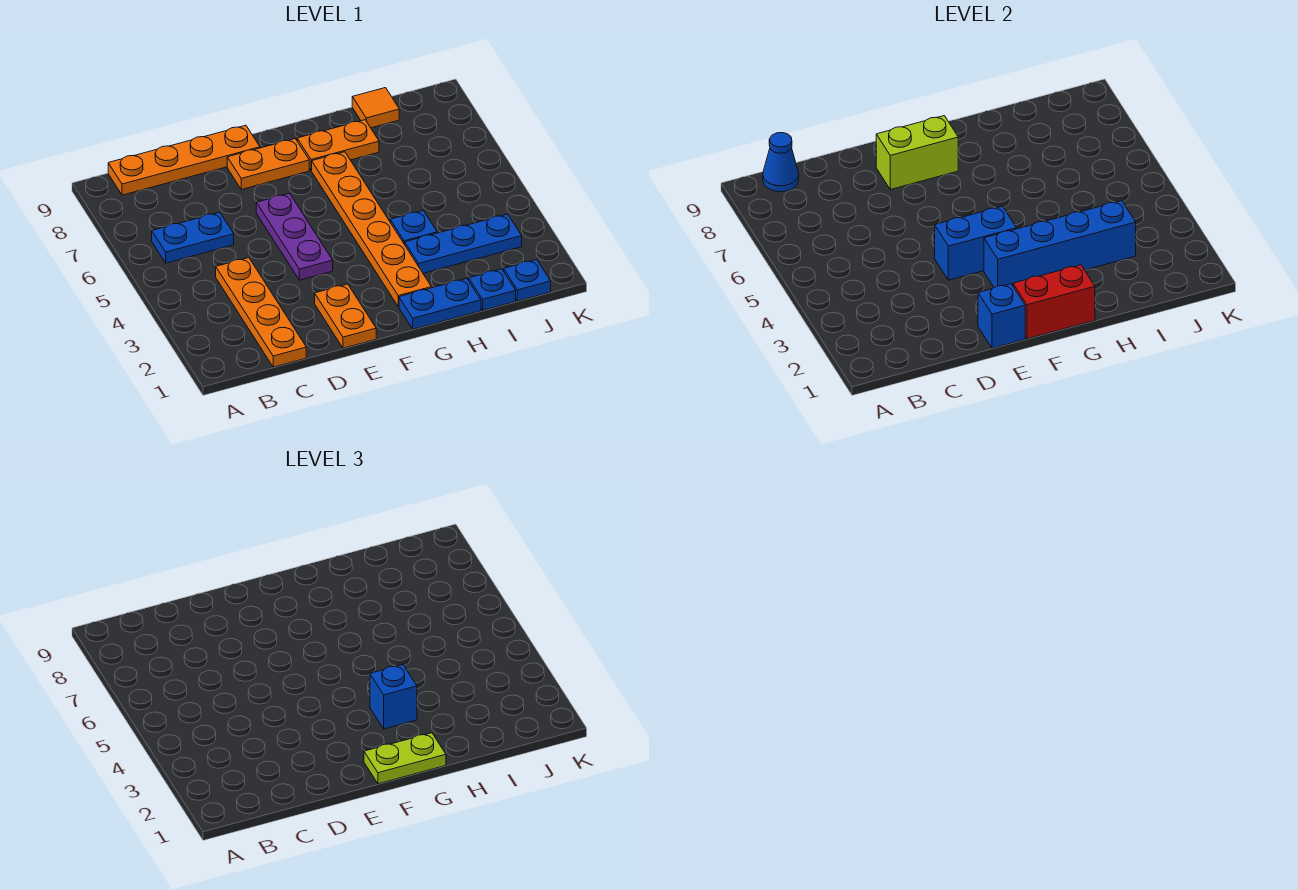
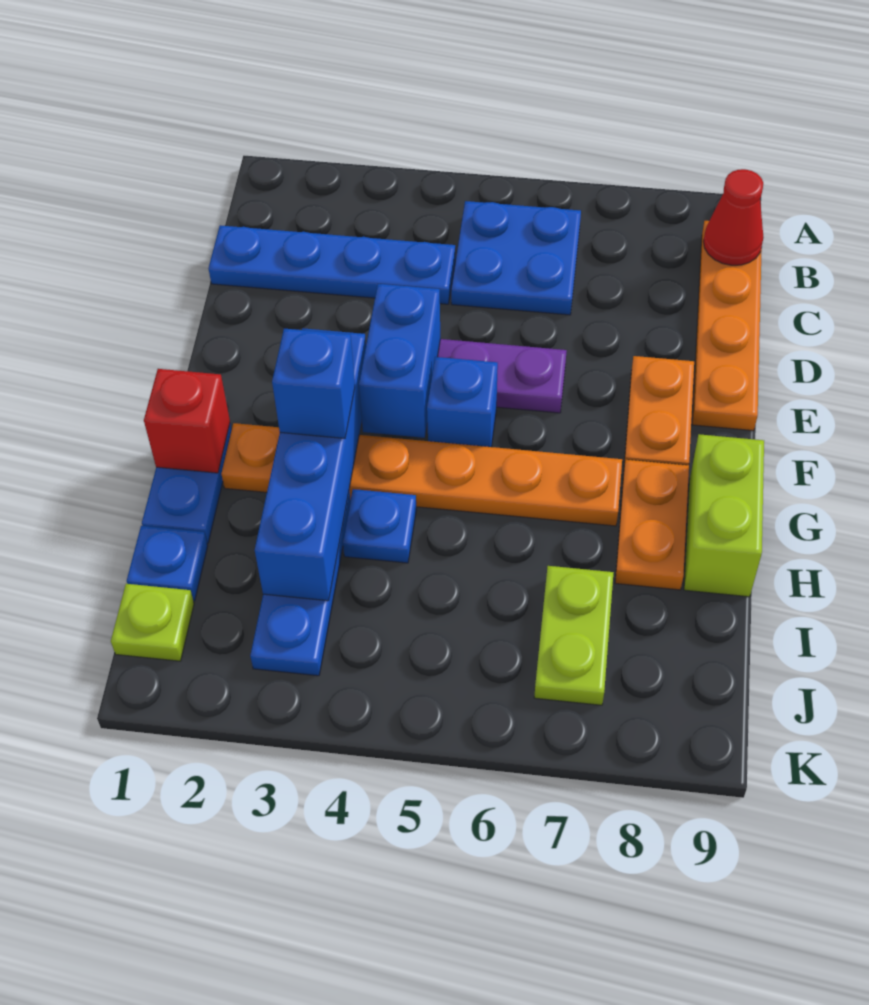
blue plate B6:C6 level 1 -> blue plate B5:C6 level 1
blue cone B9 level 2 -> red cone B9 level 2
orange plate C1:C4 level 1 -> blue plate C1:C4 level 1
orange plate E1:E2 level 1 -> none
blue brick E1 level 2 -> blue brick F5 level 1
lime brick E8:F8 level 2 -> lime brick G9:H9 level 1
red brick F1:G1 level 2 -> red brick G1 level 2
lime plate F1:G1 level 3 -> lime plate I7:J7 level 1
orange tile I9 level 1 -> none
blue plate J1 level 1 -> lime plate J1 level 1

